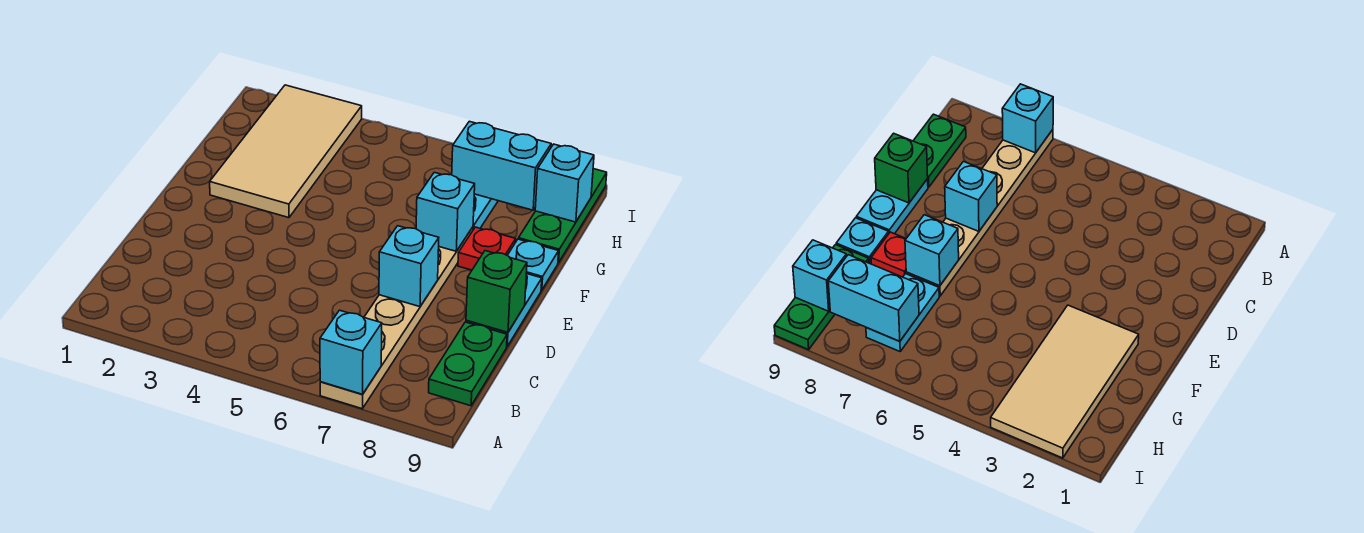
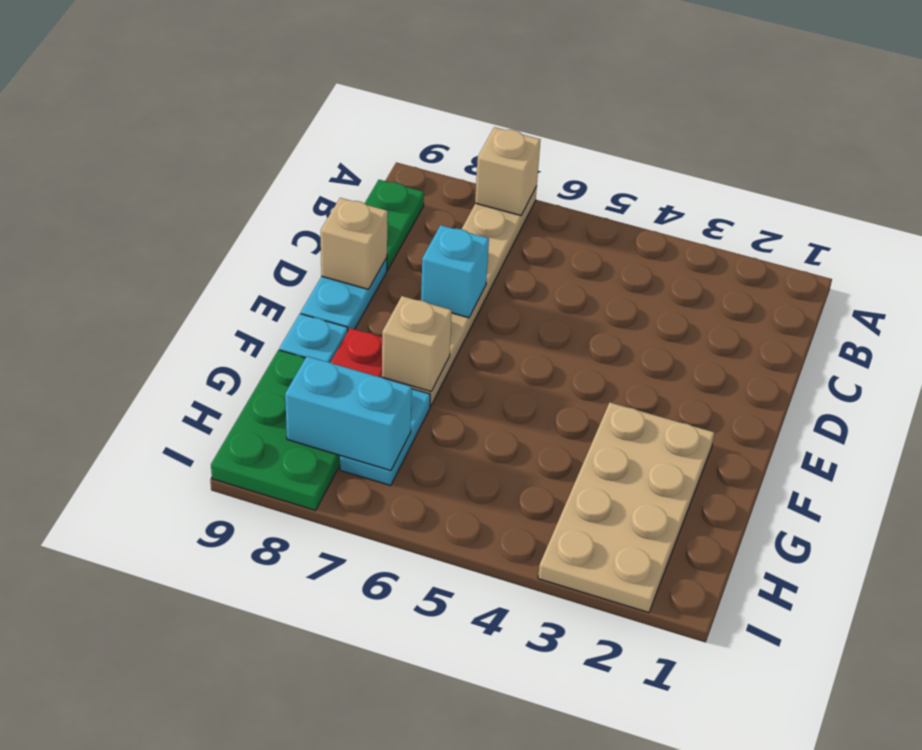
cyan brick A7 level 2 -> tan brick A7 level 2
green brick D9 level 2 -> tan brick D9 level 2
tan tile F2:I3 level 1 -> tan plate F2:I3 level 1
cyan brick F7 level 2 -> tan brick F7 level 2
green plate G9:I9 level 1 -> green plate G8:I9 level 1
cyan brick H9 level 2 -> none

